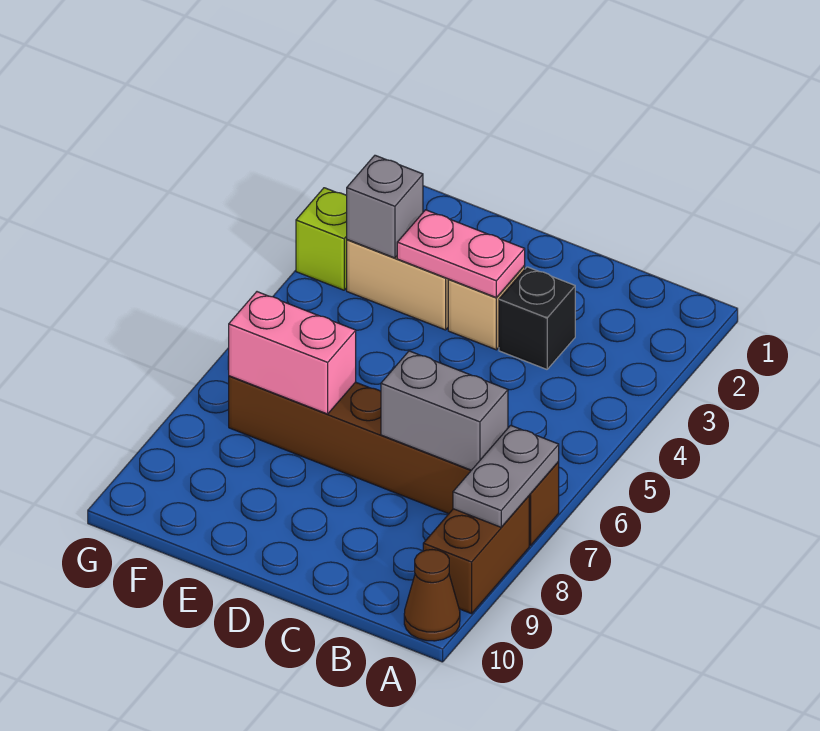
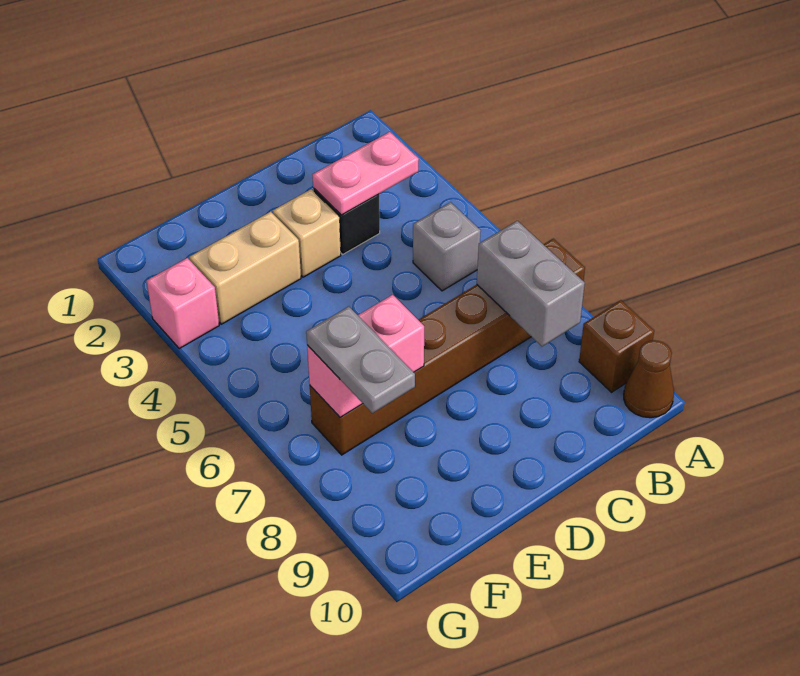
grey plate A7:A8 level 2 -> grey plate F7:F8 level 3
brown brick A8:A9 level 1 -> brown brick A9 level 1
grey brick B7:C7 level 2 -> grey brick B7:B8 level 2
pink plate D3:E3 level 2 -> pink plate B3:C3 level 2
grey brick F3 level 2 -> grey brick B5 level 1
lime brick G3 level 1 -> pink brick G3 level 1

